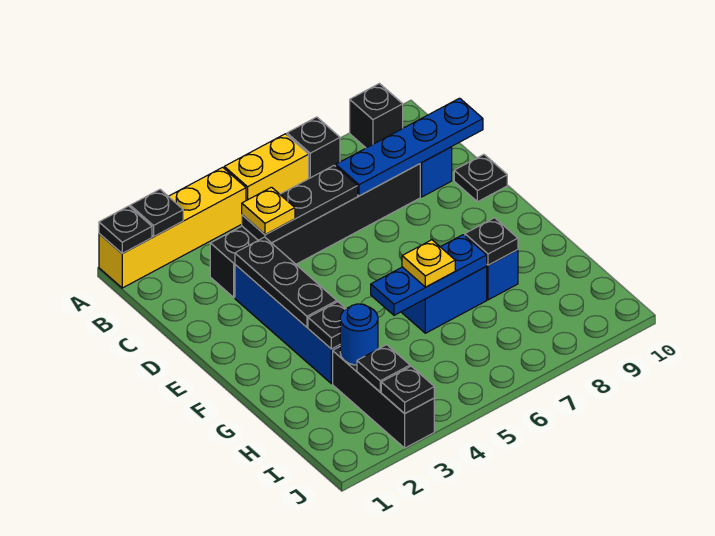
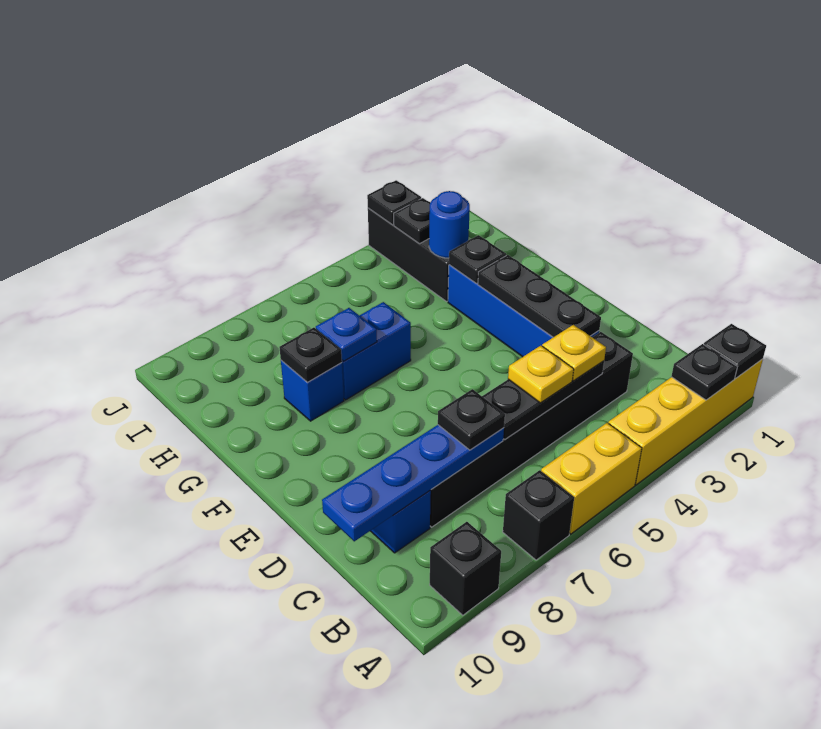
black plate D10 level 1 -> black plate C7 level 3
blue plate G5:G7 level 2 -> blue plate G7 level 2
yellow plate G6 level 3 -> yellow plate C5 level 3

